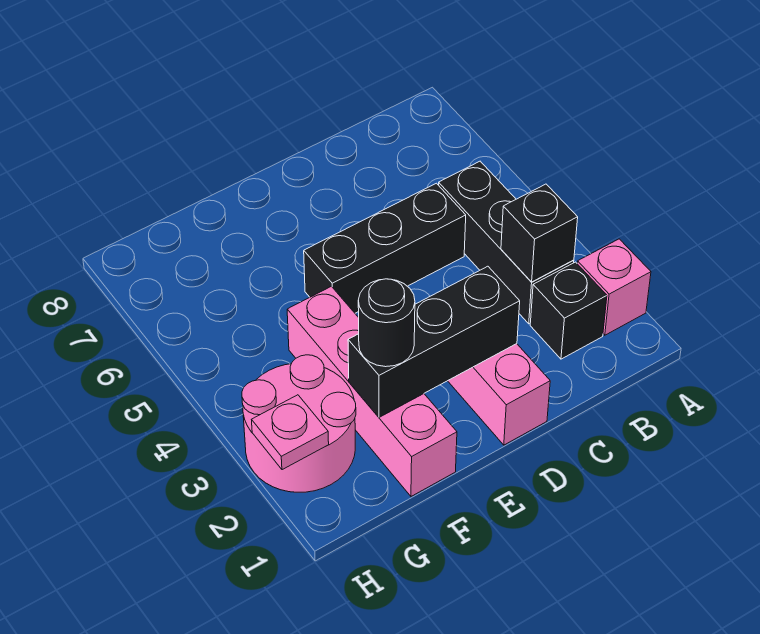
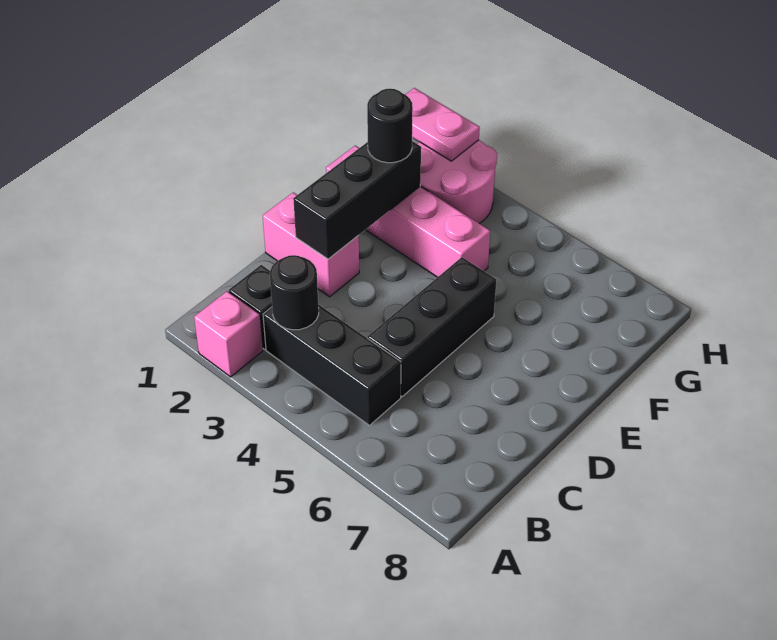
black brick B3 level 2 -> black round brick B3 level 2
pink plate H2 level 2 -> pink plate H1:H2 level 2

